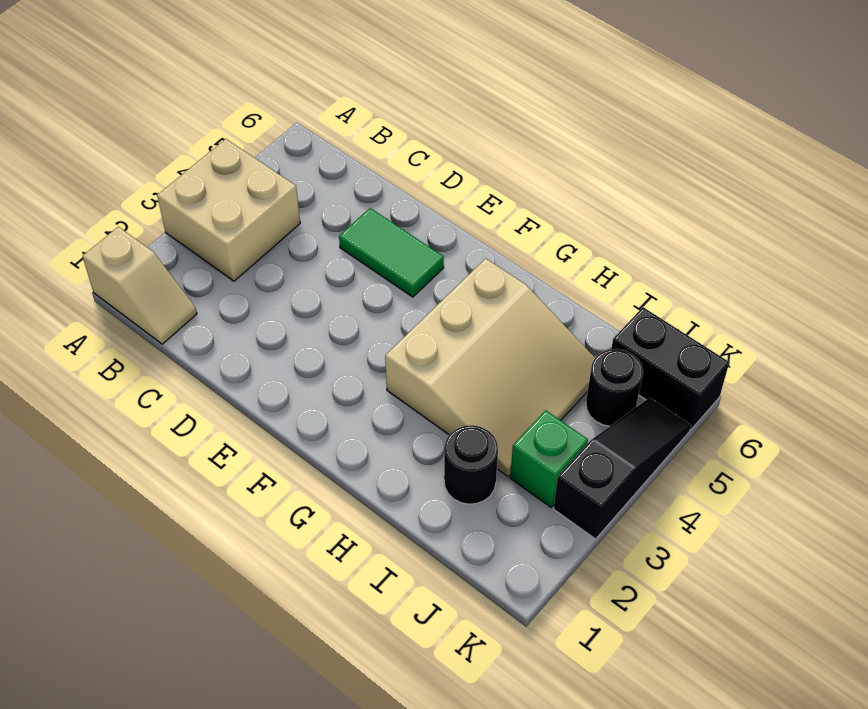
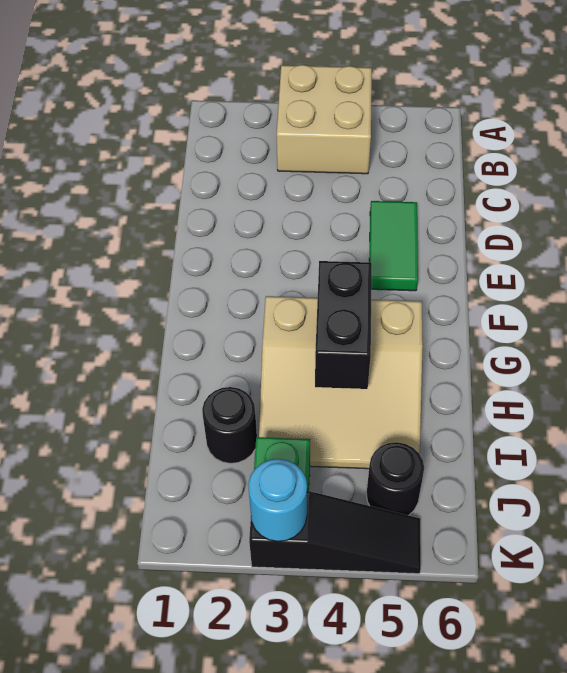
tan slope A1:B1 level 1 top A -> none
black brick J6:K6 level 1 -> black brick G4:H4 level 2
none -> cyan round brick K3 level 2

